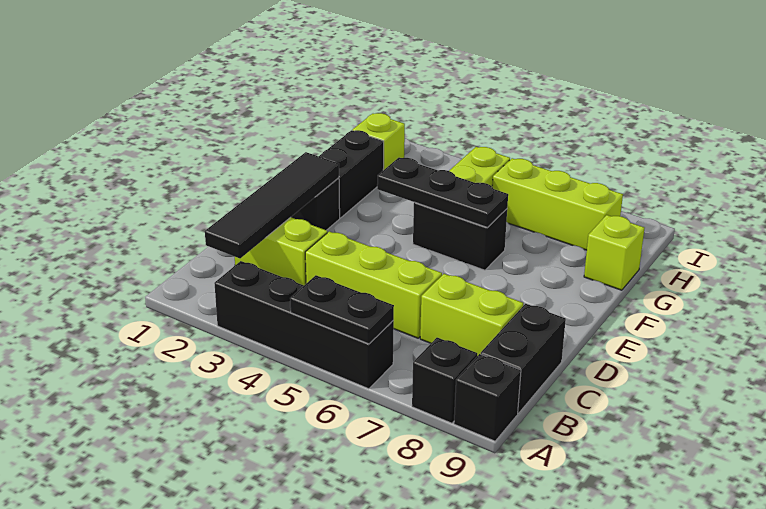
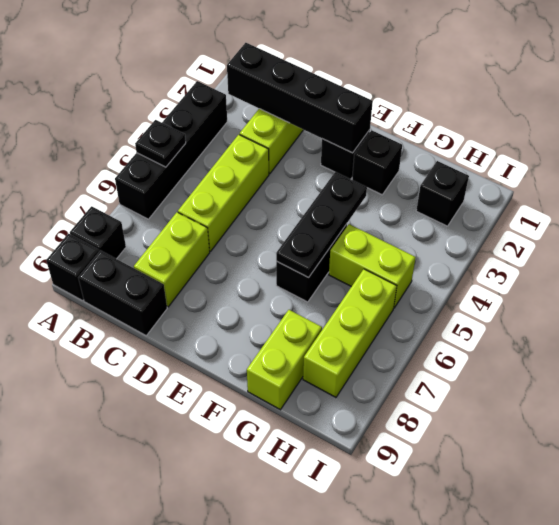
black plate A5:A6 level 2 -> black plate A5 level 2
black tile B2:E2 level 2 -> black brick B2:E2 level 2
black brick F2:G2 level 1 -> black brick F2 level 1
lime brick G9 level 1 -> lime brick G8:G9 level 1
lime brick H2 level 1 -> black brick H2 level 1

